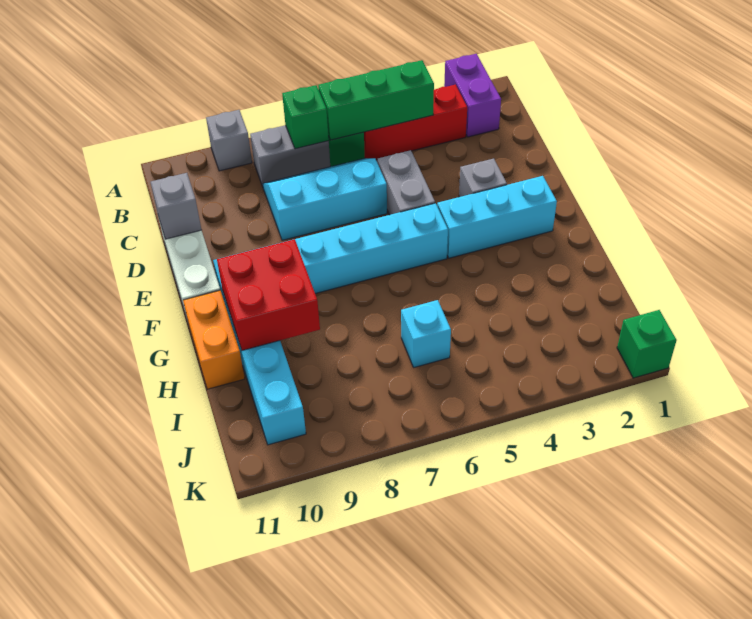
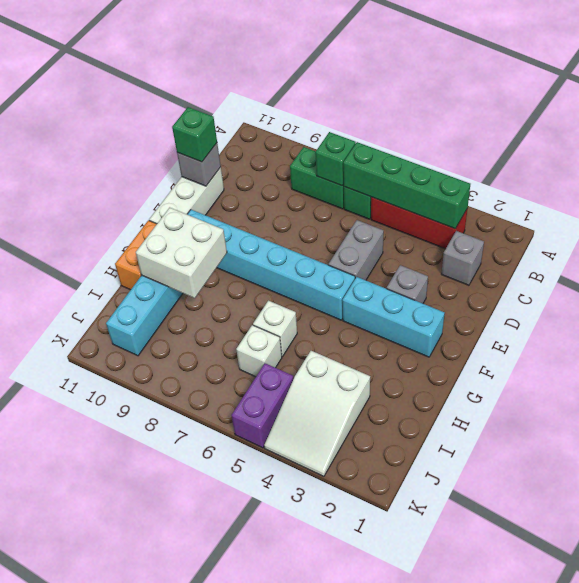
purple brick A2:B2 level 1 -> purple brick J5:K5 level 1
grey brick A9 level 1 -> grey brick C2 level 1
green brick B4:B6 level 2 -> green brick B3:B6 level 2
grey brick B7:B8 level 1 -> green brick B7:B8 level 1
cyan slope C6:D8 level 1 top D -> none
red brick G9:H10 level 2 -> white brick G9:H10 level 2
none -> white brick H6 level 1
none -> white slope I3:K4 level 1 top I
cyan brick I6 level 1 -> white brick I6 level 1
green brick K1 level 1 -> green brick D11 level 3

